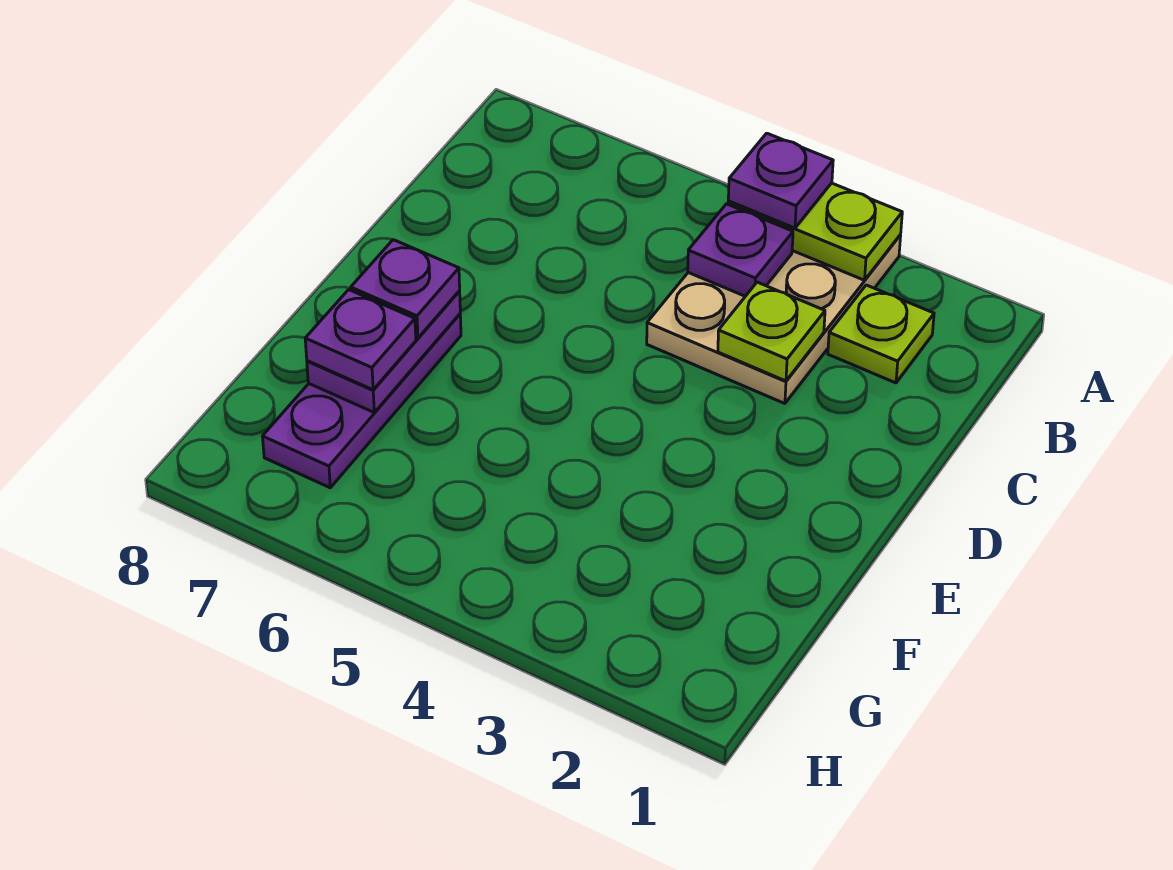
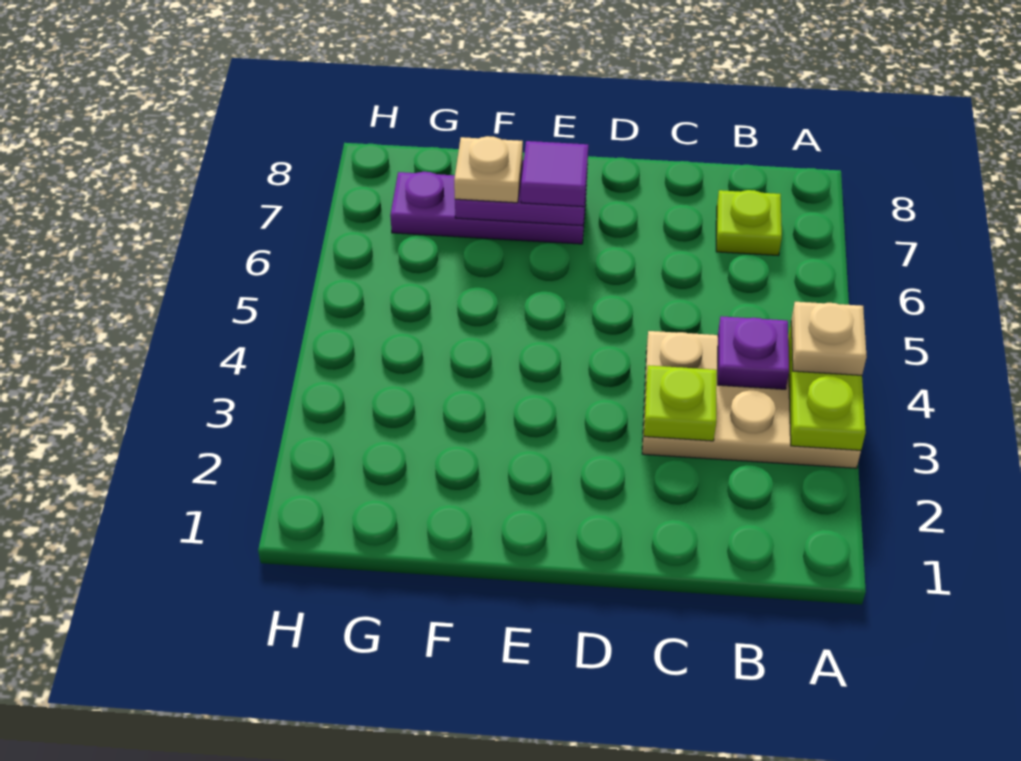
purple plate A4 level 3 -> tan plate A4 level 3
lime plate B2 level 1 -> lime plate B7 level 1
purple plate E7 level 3 -> purple tile E7 level 3
purple plate F7 level 3 -> tan plate F7 level 3

